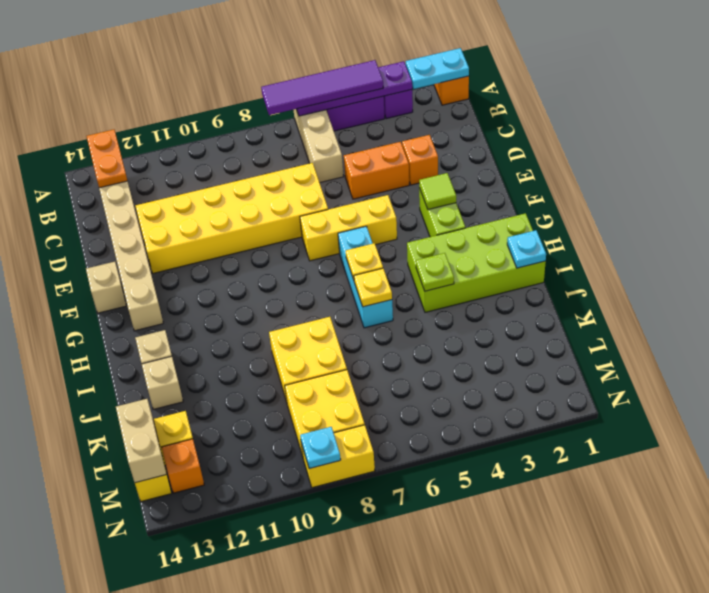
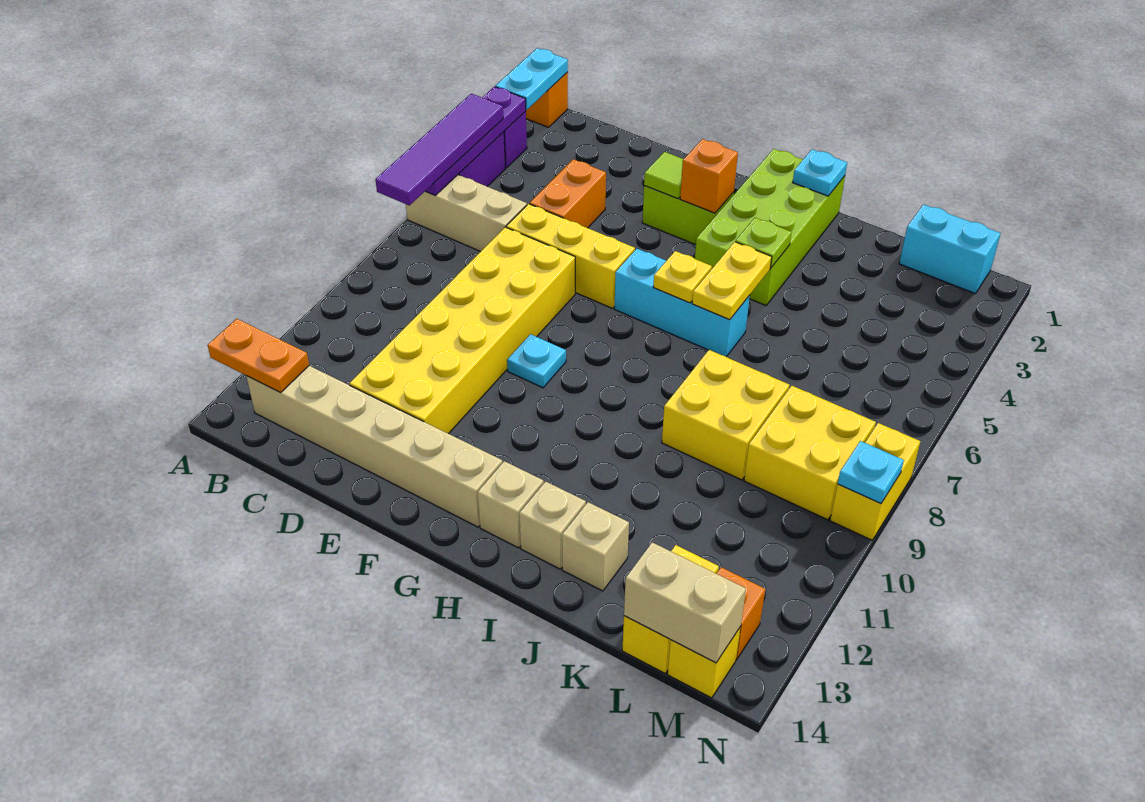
orange brick D3 level 1 -> orange brick G3 level 2
yellow brick F5:F7 level 1 -> yellow brick D6:F6 level 1
none -> cyan plate F9 level 1
tan brick F14 level 1 -> tan brick H13 level 1
yellow plate I6 level 2 -> yellow plate I5:I6 level 2
none -> cyan brick L1:M1 level 1

